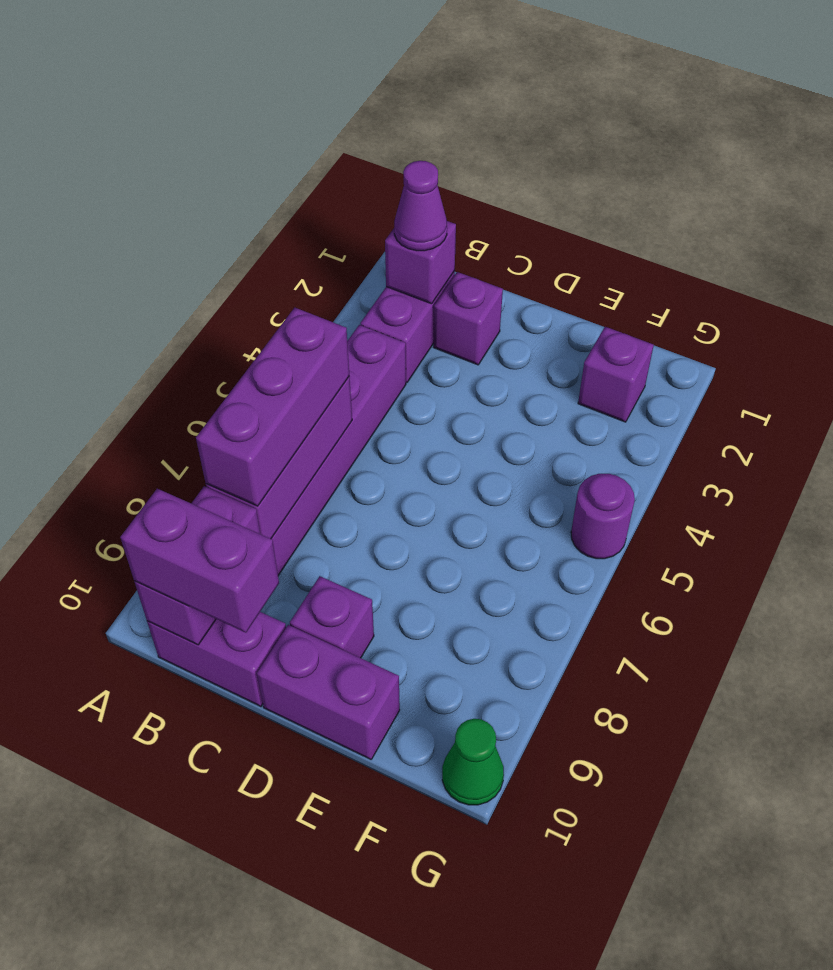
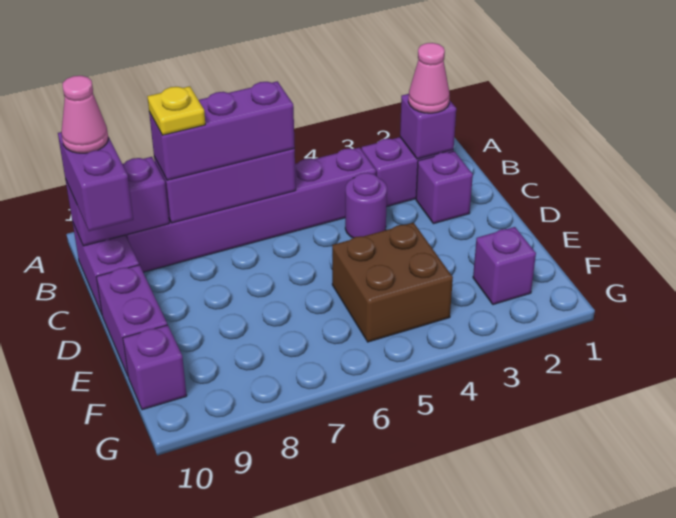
purple cone B2 level 3 -> pink cone B2 level 3
none -> yellow plate B8 level 4
none -> pink cone B10 level 4
purple brick D9 level 1 -> purple brick F10 level 1
none -> brown brick E4:F5 level 1
purple round brick G5 level 1 -> purple round brick C4 level 1
green cone G10 level 1 -> none

